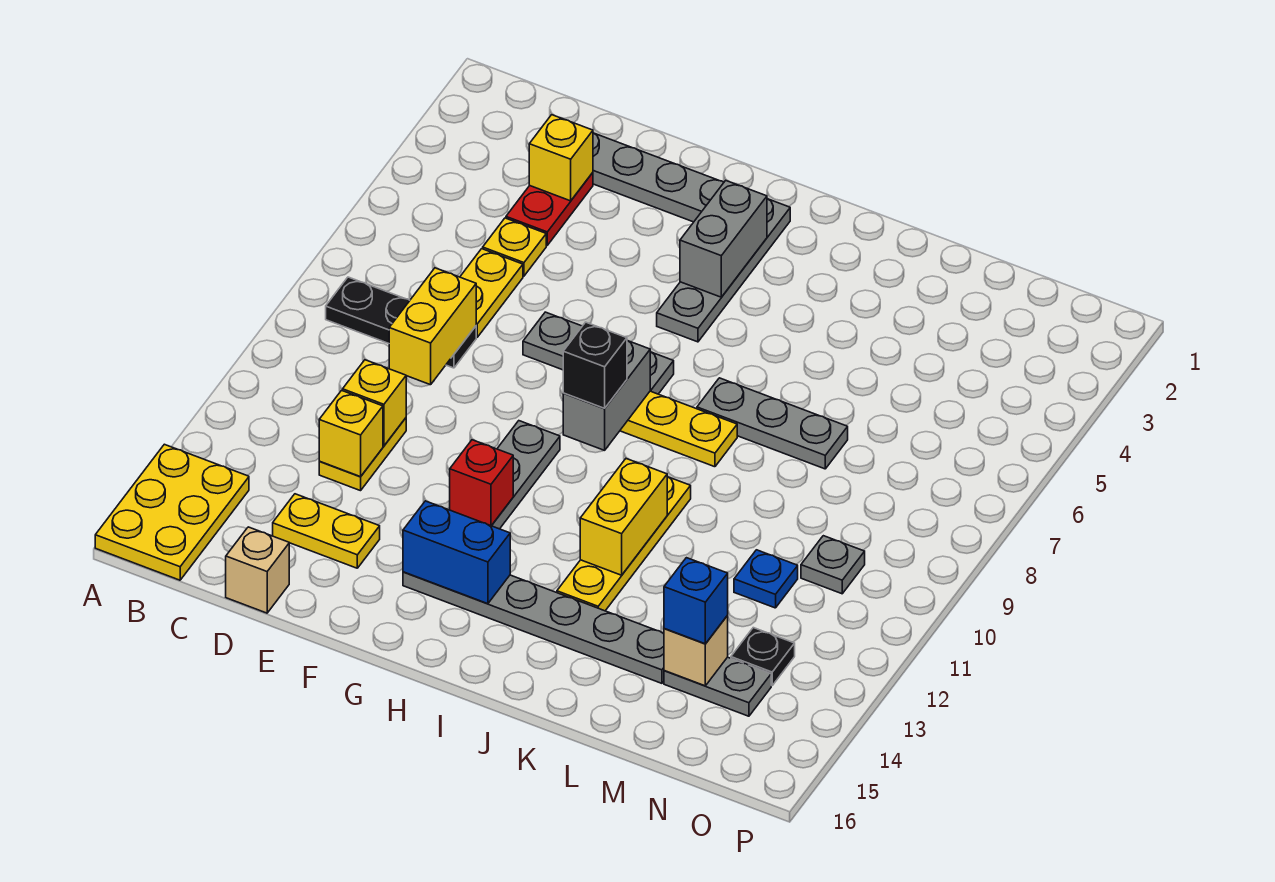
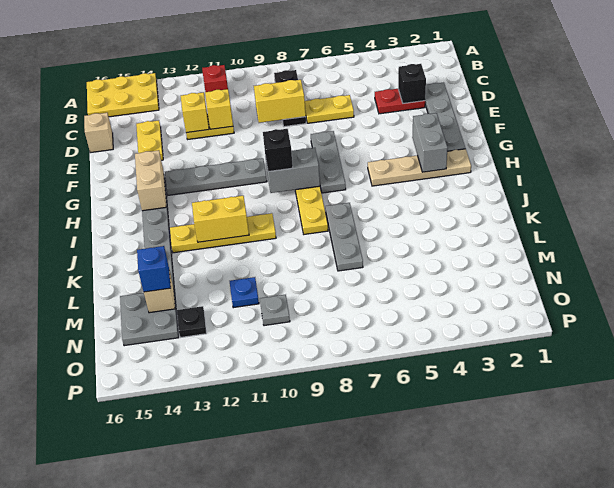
yellow brick D3 level 2 -> black brick D3 level 2
yellow plate D5 level 1 -> none
red brick G12 level 2 -> red brick B11 level 1
blue brick G14:H14 level 2 -> tan brick G14:H14 level 2
grey plate H2:H5 level 1 -> tan plate H2:H5 level 1
grey brick H3:H4 level 2 -> grey brick G3:H3 level 2
grey plate M14:N14 level 1 -> grey plate M14:N15 level 1

